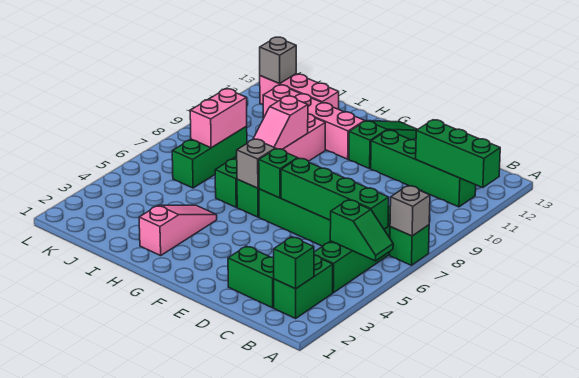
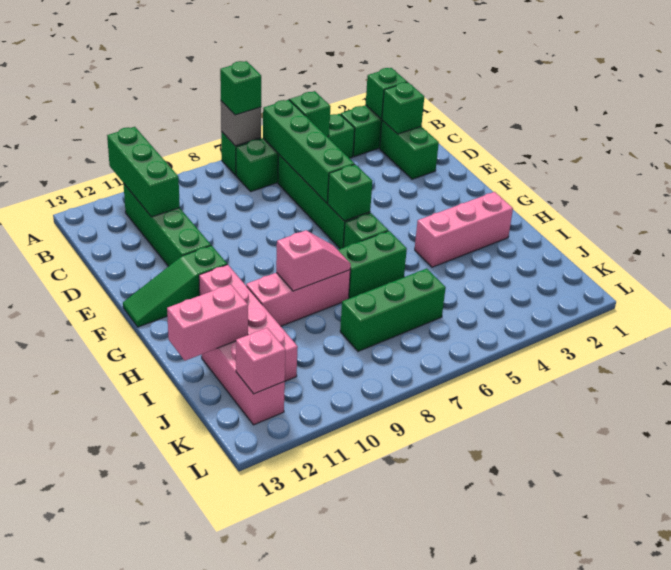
none -> green brick A7 level 3
none -> green brick C2 level 2
grey brick G6 level 2 -> none
pink slope H2:H4 level 1 top 2 -> pink brick H2:H4 level 1
pink brick J7:J8 level 2 -> pink brick I12:I13 level 2
grey brick K12 level 2 -> pink brick K12 level 2

